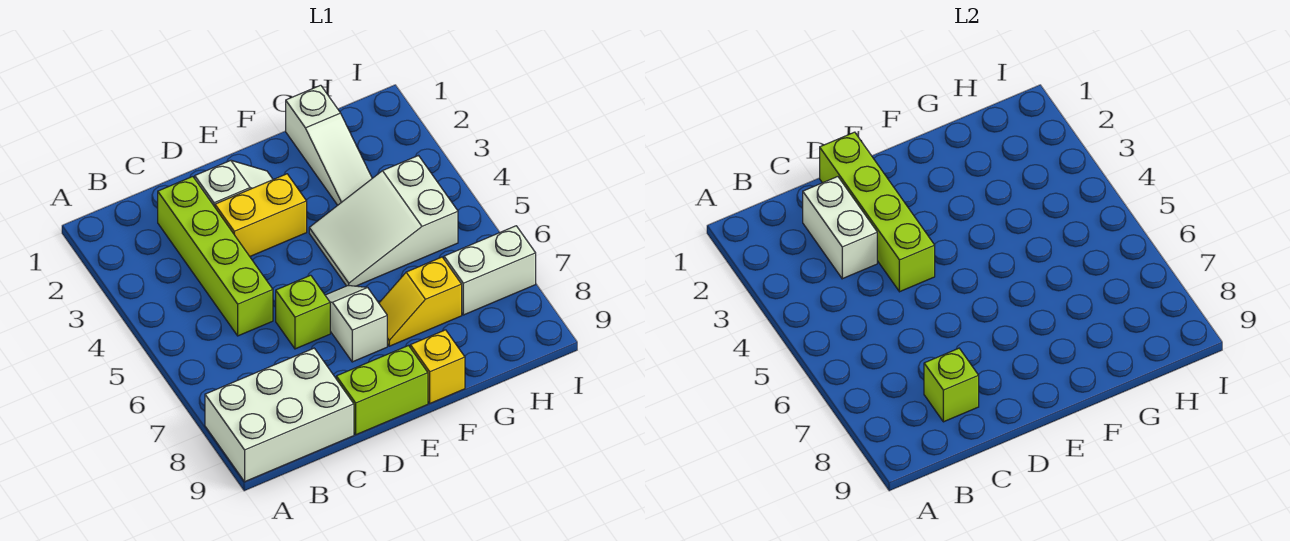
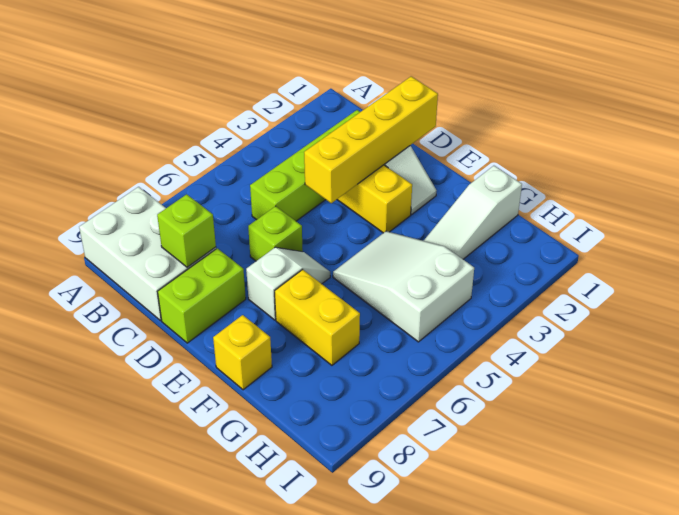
white brick C2:C3 level 2 -> none
lime brick D1:D4 level 2 -> yellow brick D1:D4 level 2
lime brick D9:E9 level 1 -> lime brick D8:D9 level 1
yellow slope F7:G7 level 1 top G -> yellow brick F7:G7 level 1
white brick H7:I7 level 1 -> none

